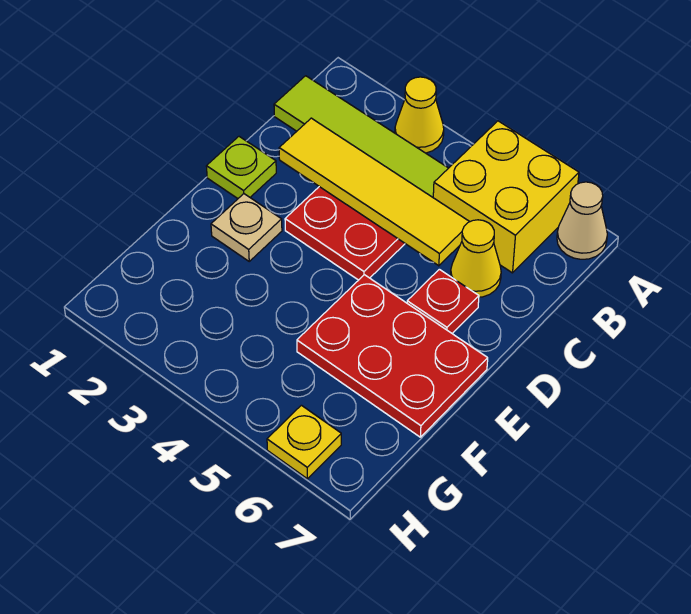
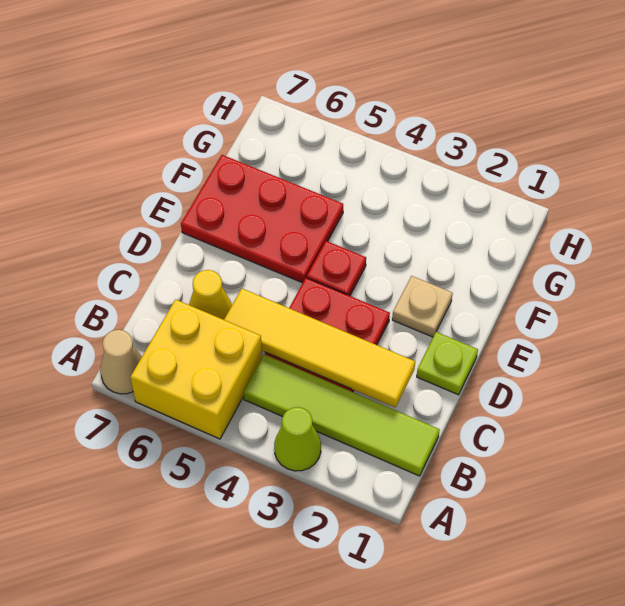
yellow cone A3 level 1 -> lime cone A3 level 1
red plate D6 level 1 -> red plate E4 level 1
yellow plate H6 level 1 -> none

